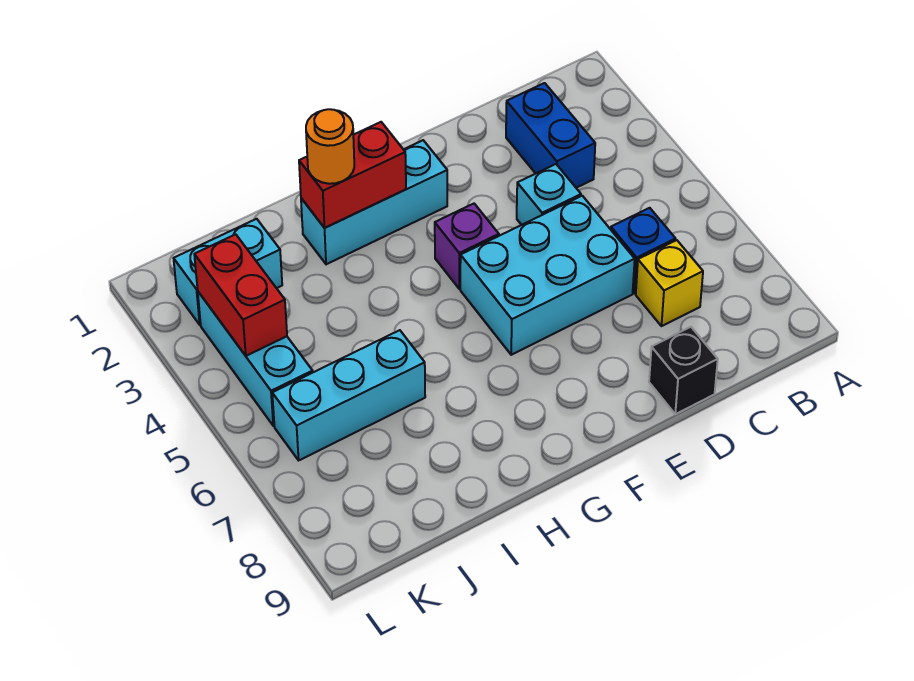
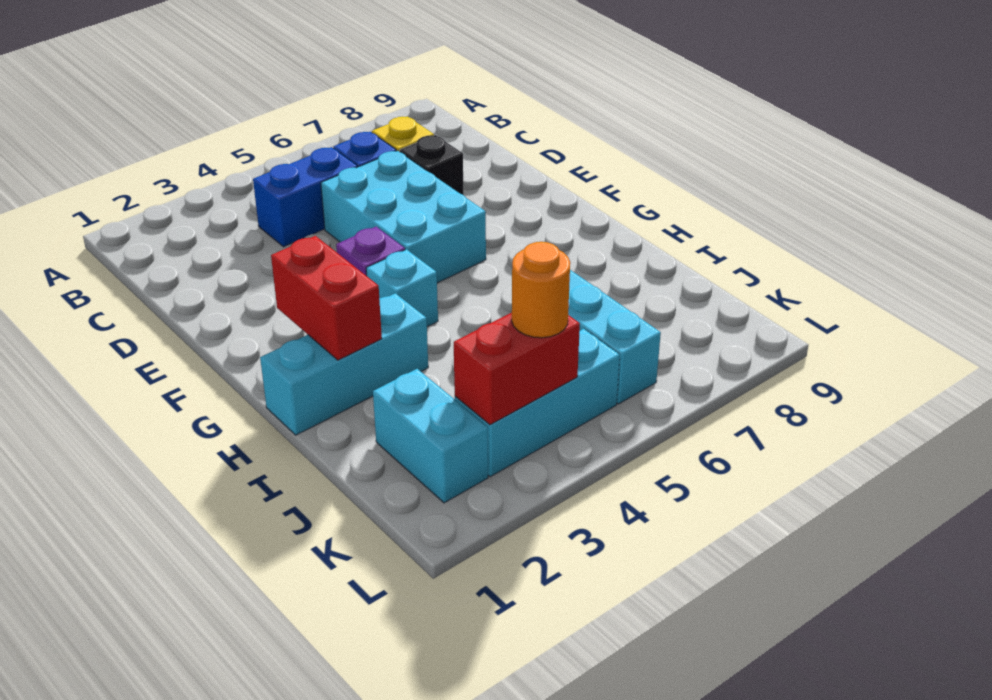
blue brick C2:C3 level 1 -> blue brick C4:C5 level 1
cyan brick D4 level 1 -> cyan brick G4 level 1
black brick D9 level 1 -> black brick D7 level 1
cyan brick F2:H2 level 1 -> cyan brick H1:H3 level 1
orange round brick H2 level 3 -> orange round brick K4 level 3

